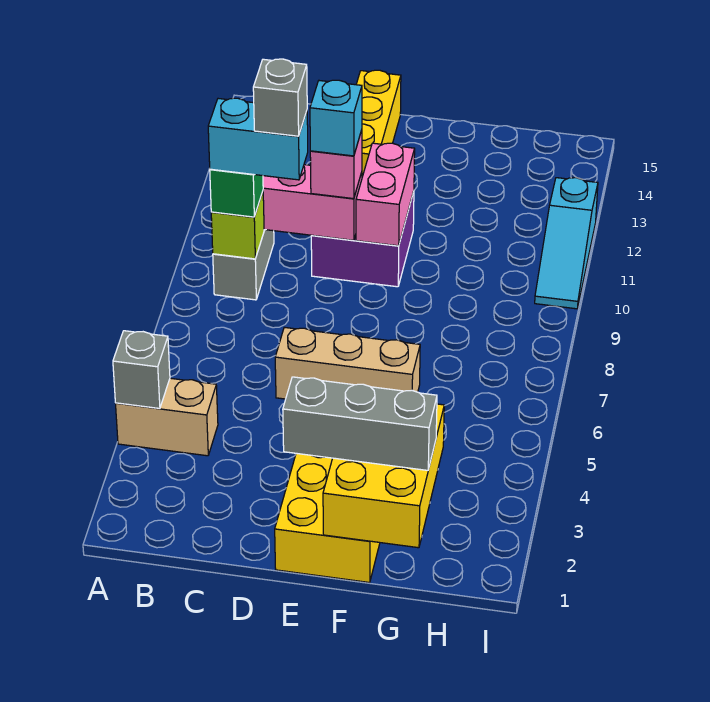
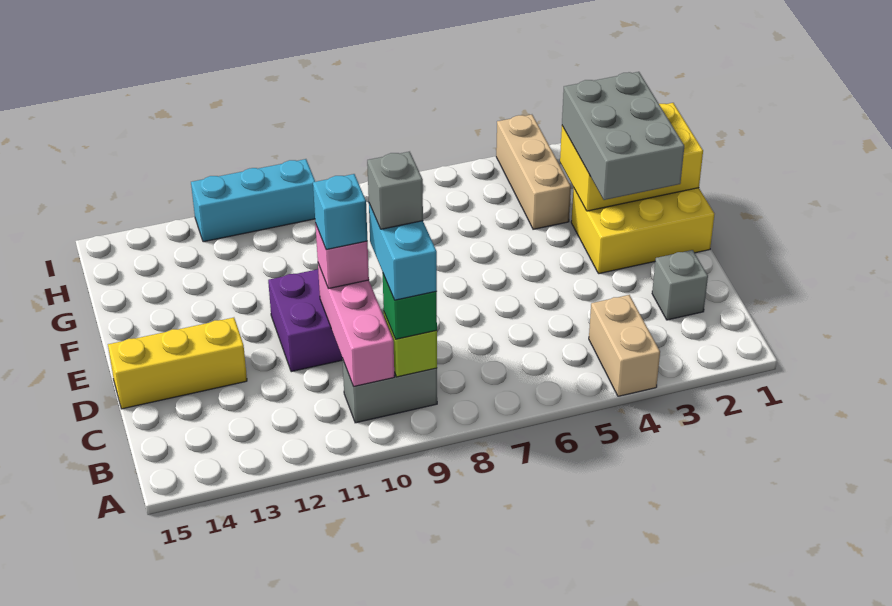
grey brick A4 level 2 -> grey brick C2 level 1
tan brick D6:F6 level 1 -> tan brick G4:I4 level 1
grey brick E2:G2 level 3 -> grey brick E2:G3 level 3
pink brick E10:E11 level 2 -> none
cyan slope I10:I12 level 1 top 12 -> cyan brick I10:I12 level 1

